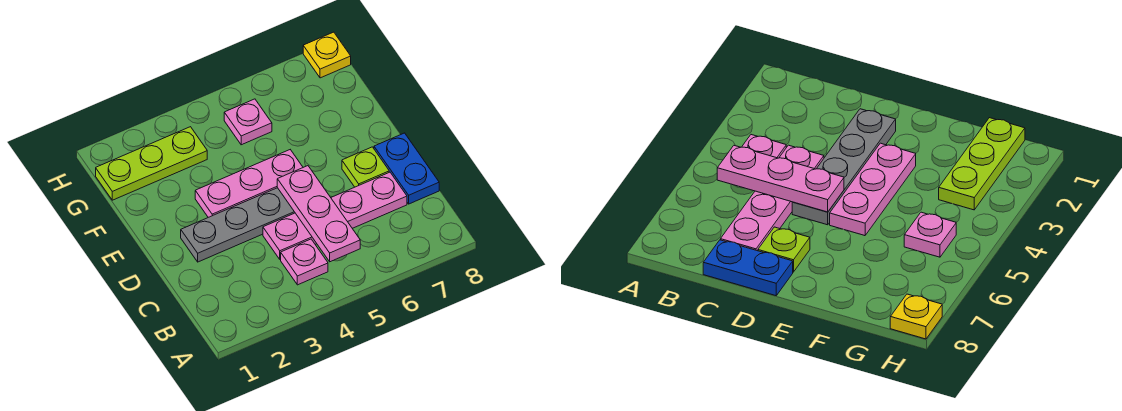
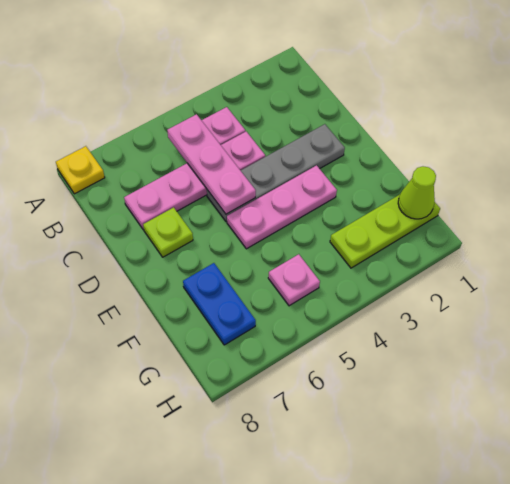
blue plate C8:D8 level 1 -> blue plate F7:G7 level 1
none -> lime cone G1 level 2
yellow plate H8 level 1 -> yellow plate A8 level 1

